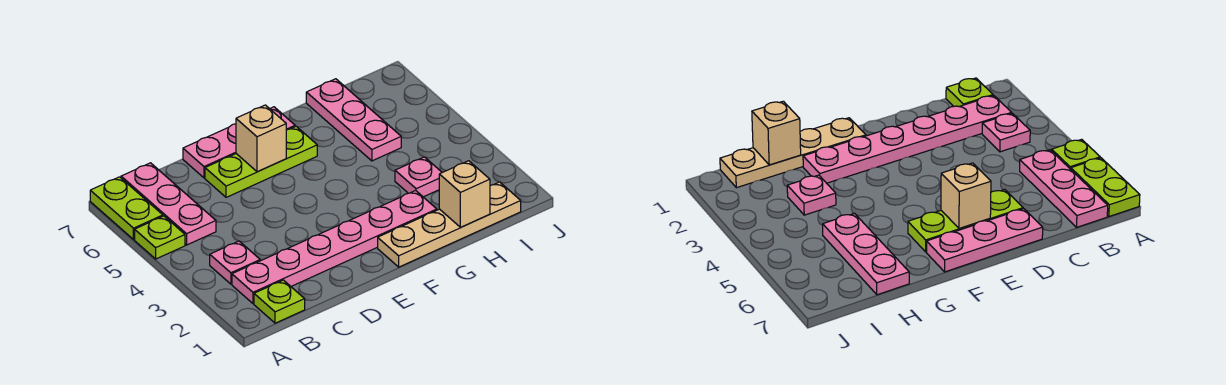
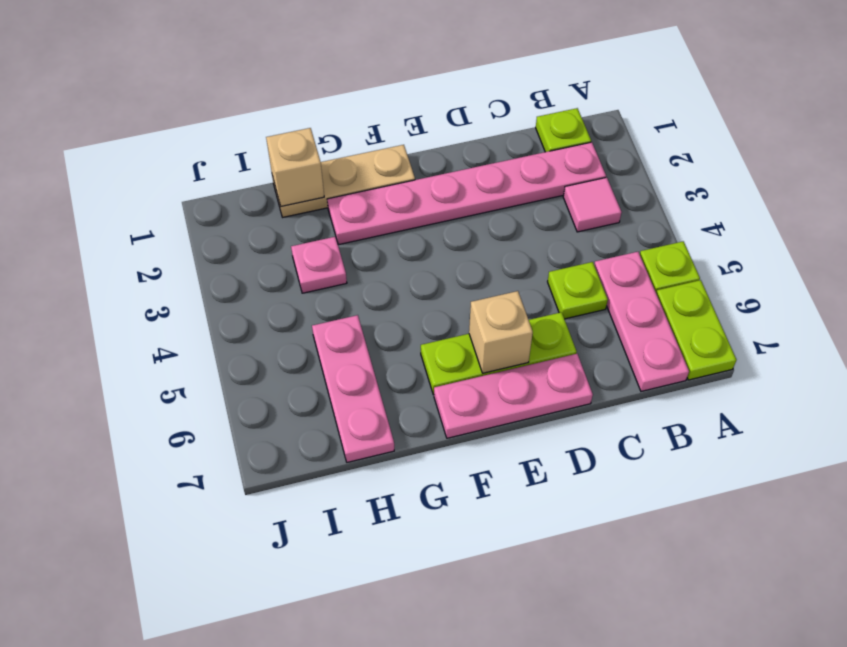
pink plate B3 level 1 -> pink tile B3 level 1
none -> lime plate C5 level 1
tan plate F1:I1 level 1 -> tan plate F1:H1 level 1

